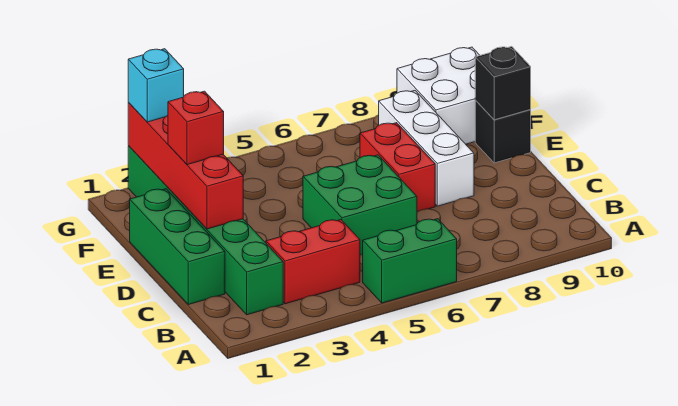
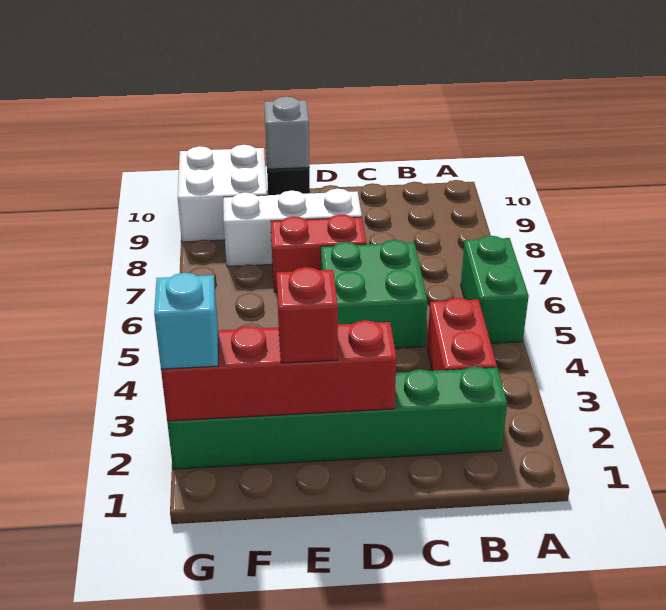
green brick C1:E1 level 1 -> none
black brick E10 level 2 -> grey brick E10 level 2

